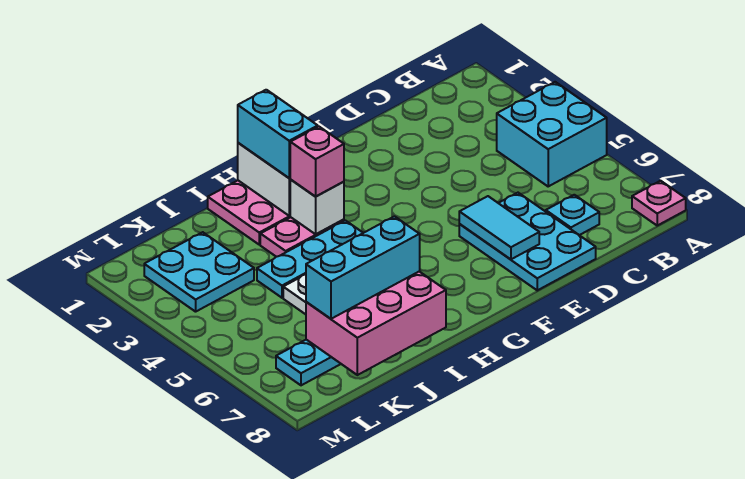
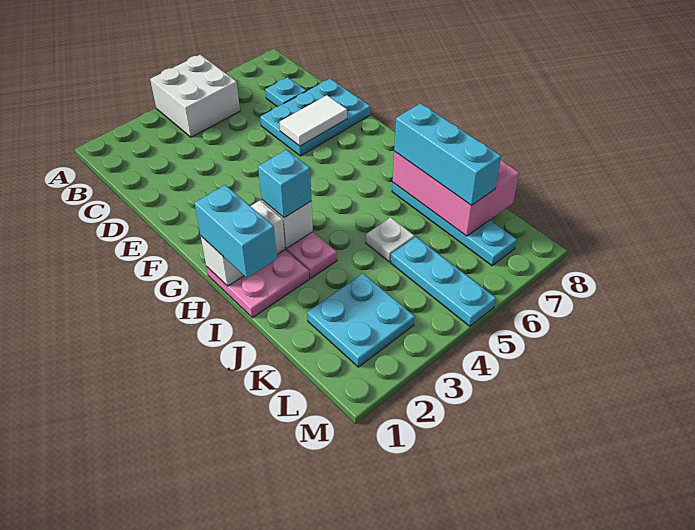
cyan brick A4:B5 level 1 -> white brick A4:B5 level 1
pink plate A8 level 1 -> none
cyan tile E6:E7 level 2 -> white tile E6:E7 level 2
cyan brick H1:H2 level 3 -> cyan brick H1:I1 level 3
pink brick H3 level 3 -> cyan brick H3 level 3
cyan plate H4:J4 level 1 -> cyan plate K5:M5 level 1

